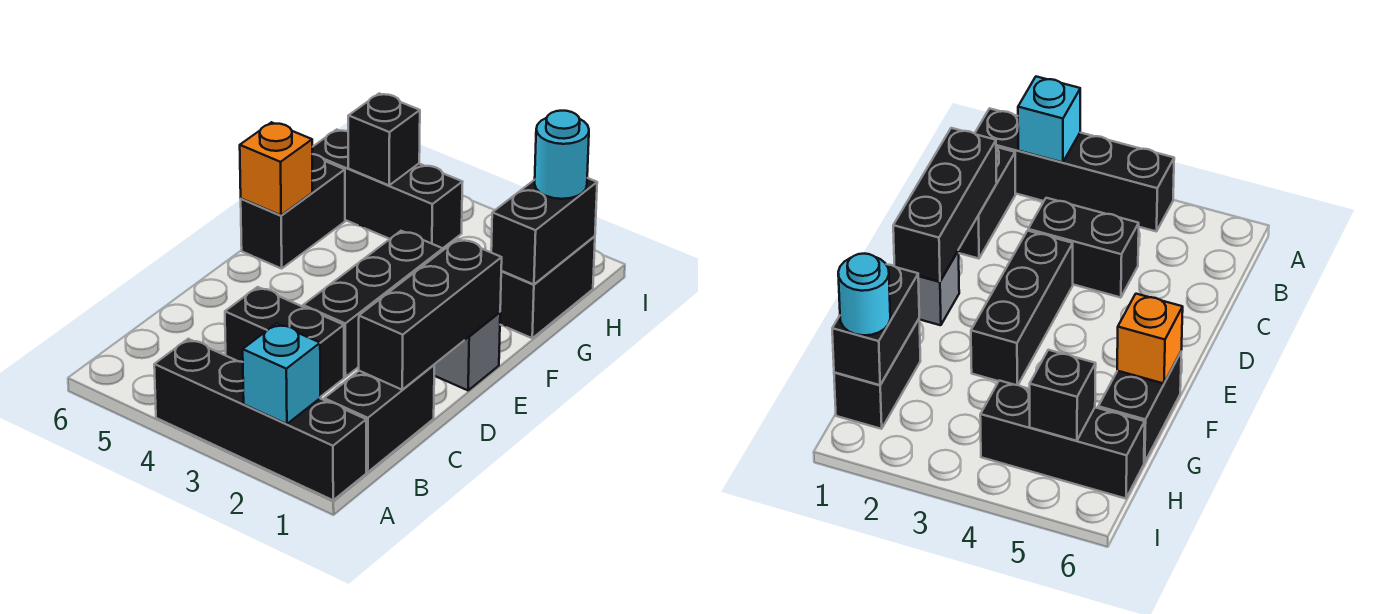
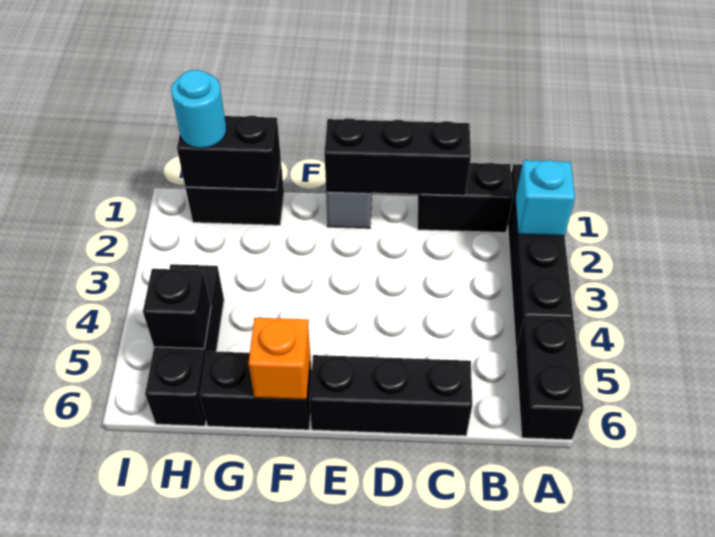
black brick C3:C4 level 1 -> black brick A5:A6 level 1
black brick D3:F3 level 1 -> black brick C6:E6 level 1

